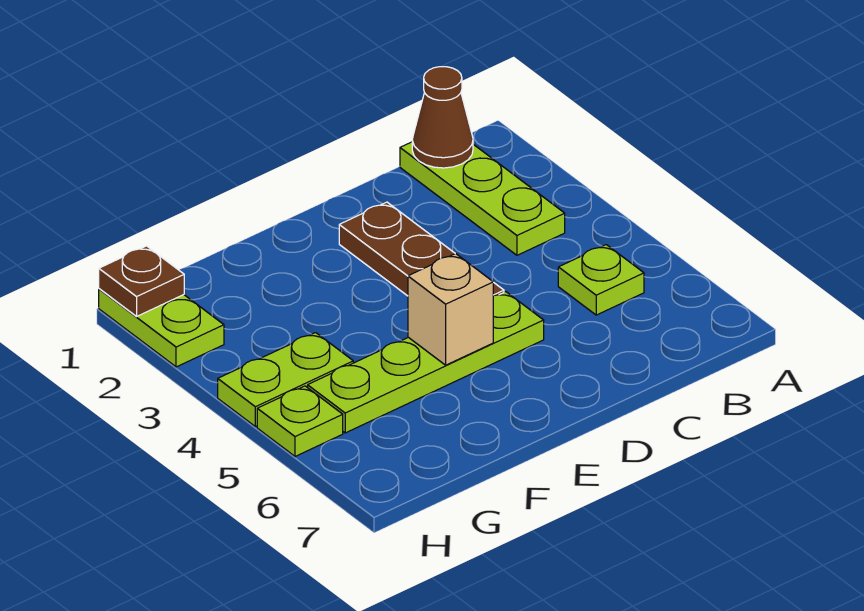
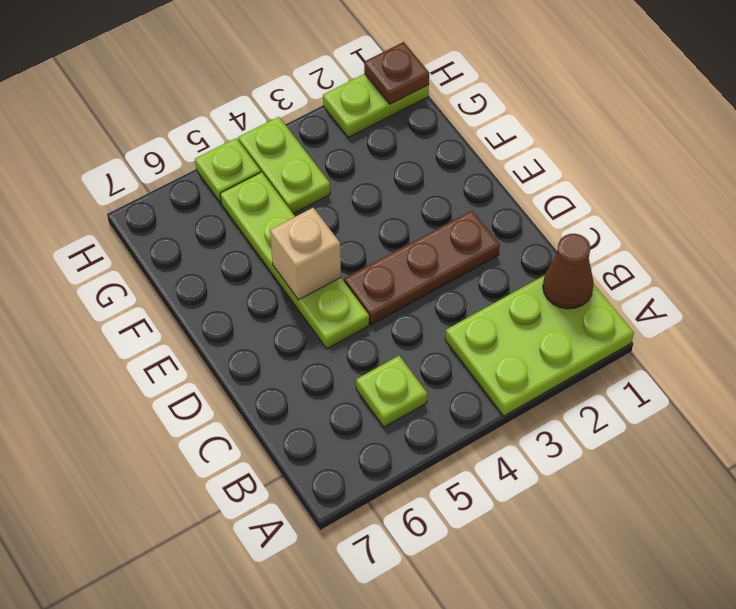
lime plate B1:B3 level 1 -> lime plate A1:B3 level 1

